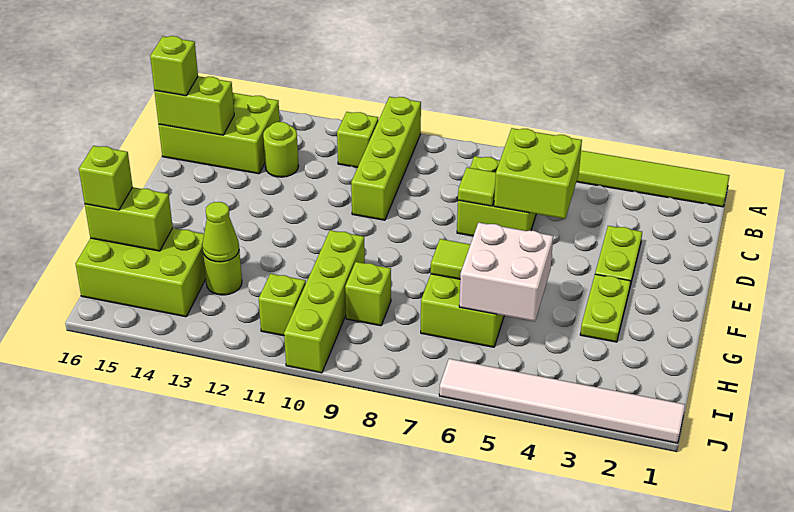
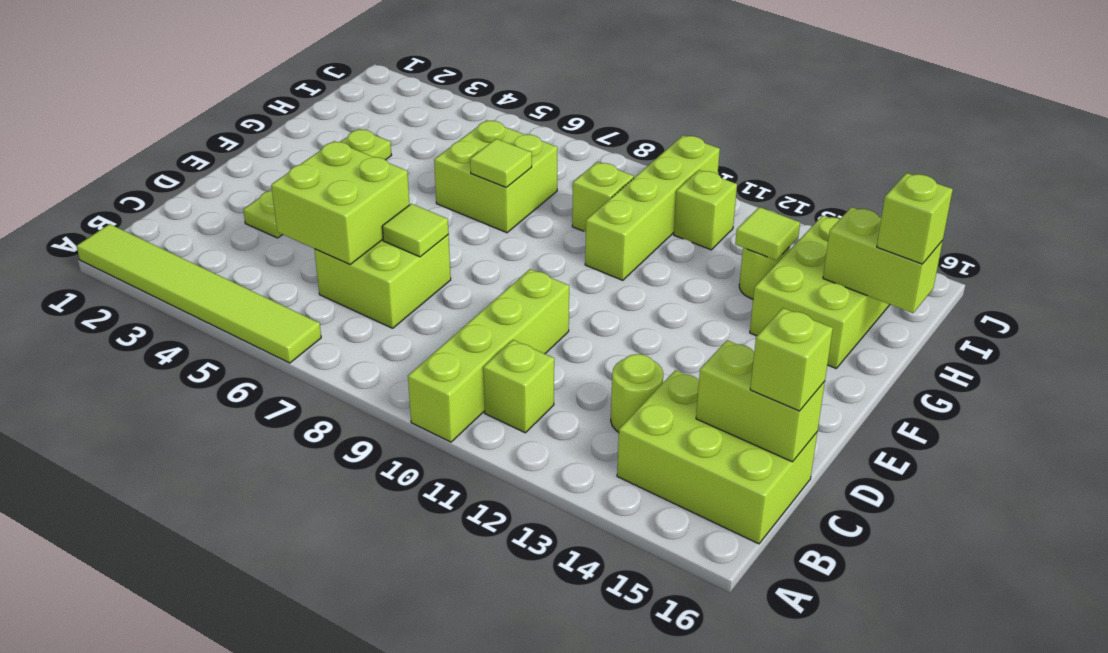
white brick G5:H6 level 2 -> none
lime cone H13 level 2 -> lime tile H13 level 2
lime brick H14:I16 level 1 -> lime brick G14:I15 level 1
white tile J1:J6 level 1 -> none

